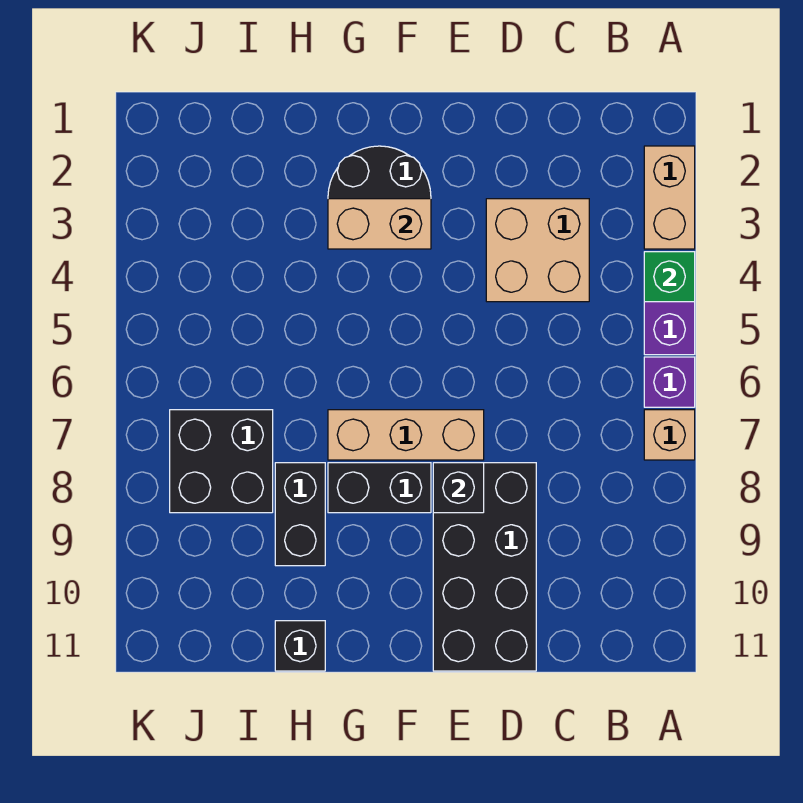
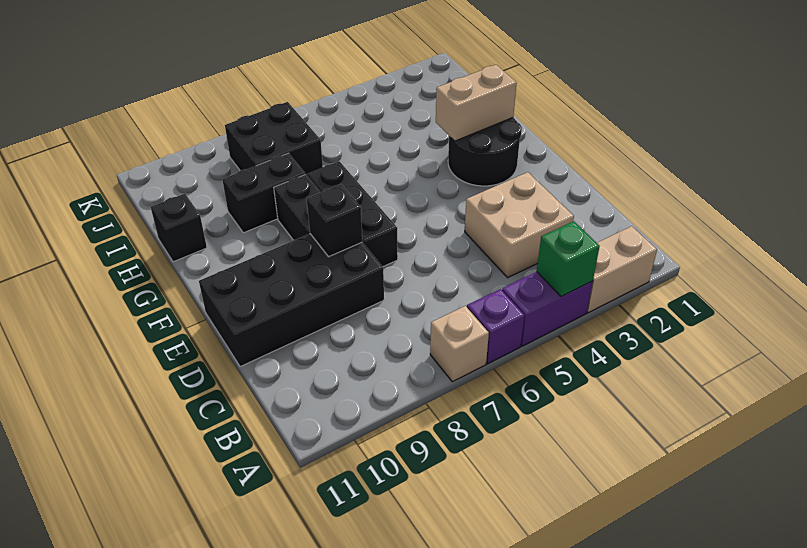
tan brick E7:G7 level 1 -> black brick E7:G7 level 1
tan brick F3:G3 level 2 -> tan brick G2:G3 level 2

